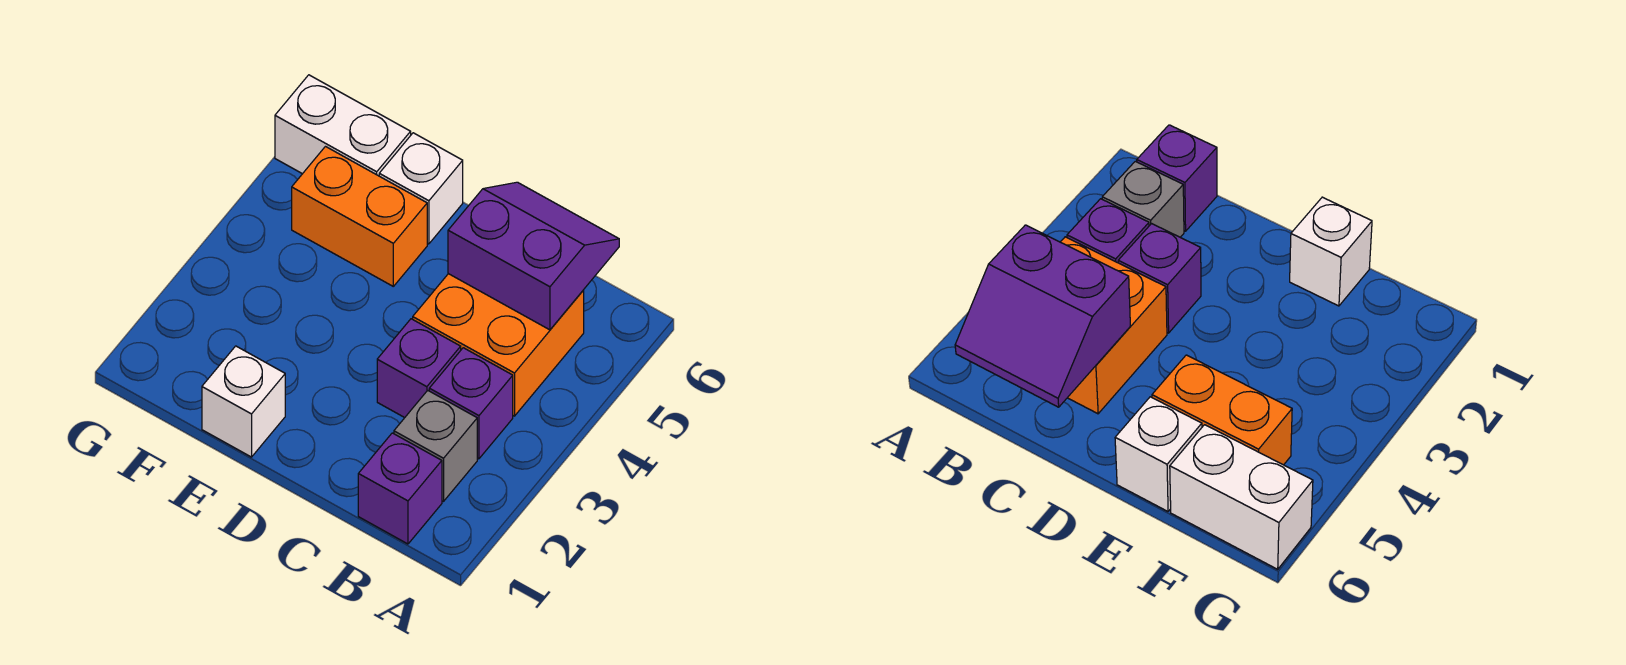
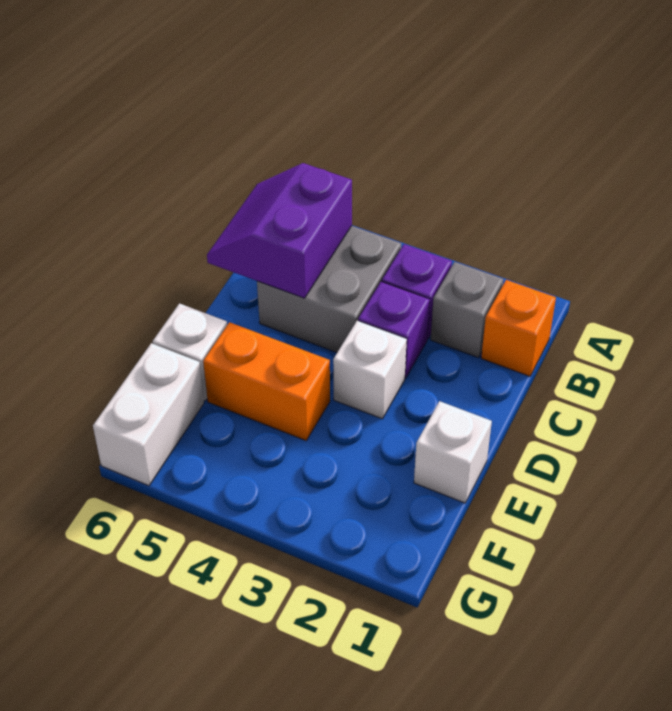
purple brick B1 level 1 -> orange brick B1 level 1
orange brick B4:C5 level 1 -> grey brick B4:C5 level 1
none -> white brick D3 level 1
orange brick E5:F5 level 1 -> orange brick E4:E5 level 1

